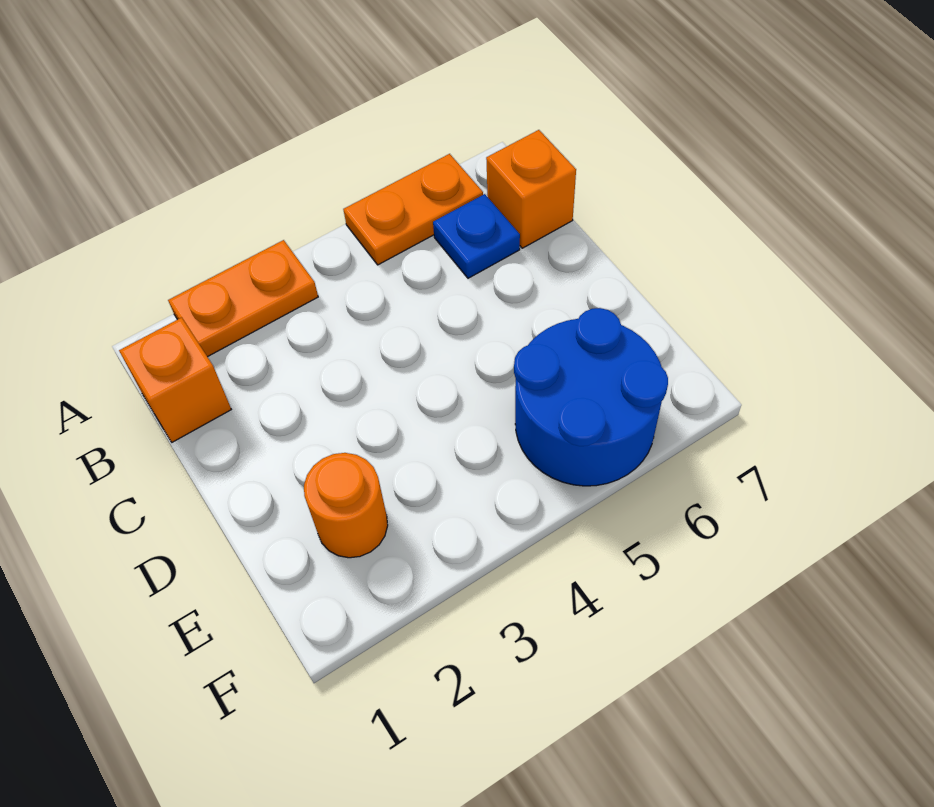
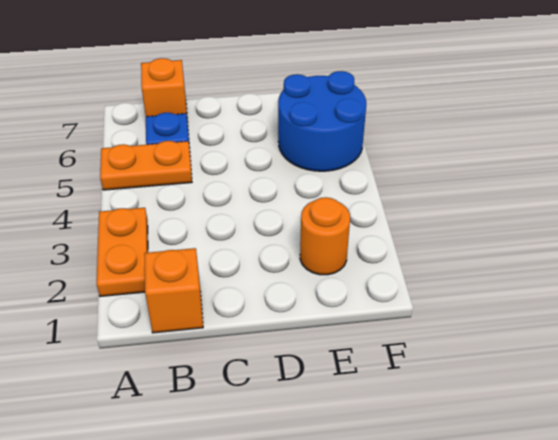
orange plate A5:A6 level 1 -> orange plate A5:B5 level 1

